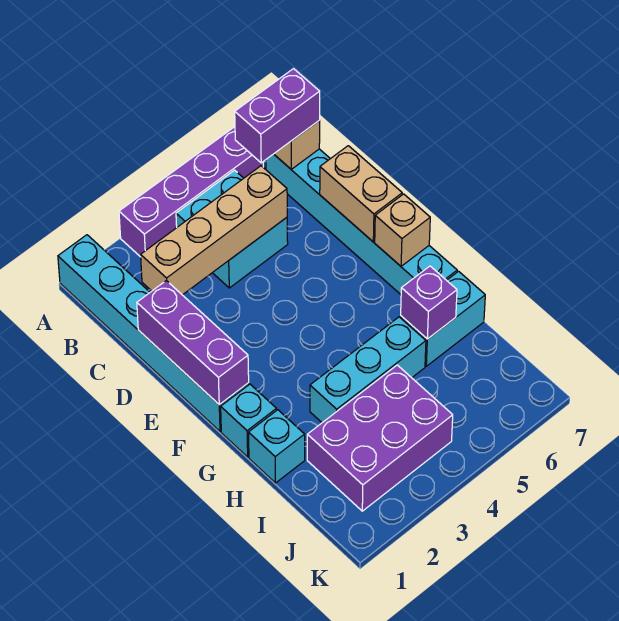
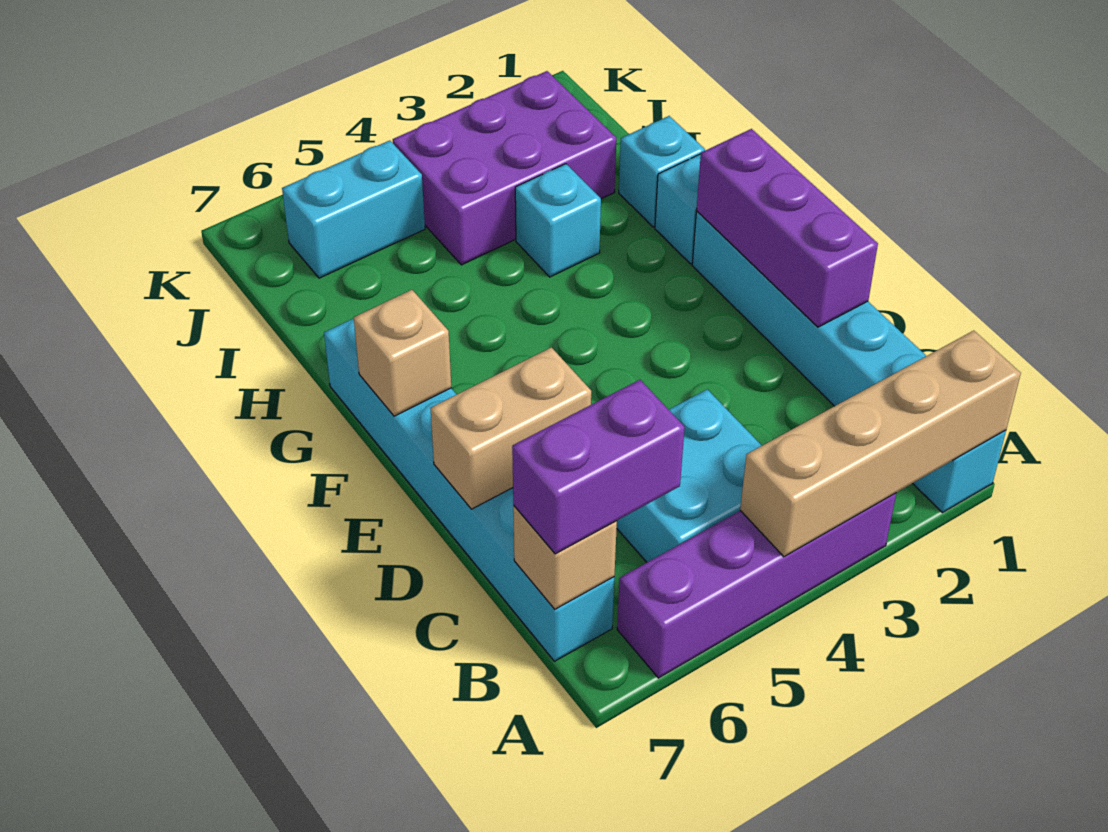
tan brick C2:C5 level 2 -> tan brick A1:A4 level 2
tan brick D7:E7 level 2 -> tan brick D6:D7 level 2
cyan brick H3:H5 level 1 -> cyan brick H3 level 1
cyan brick H6:H7 level 1 -> cyan brick J5:J6 level 1
purple brick H6 level 2 -> none

